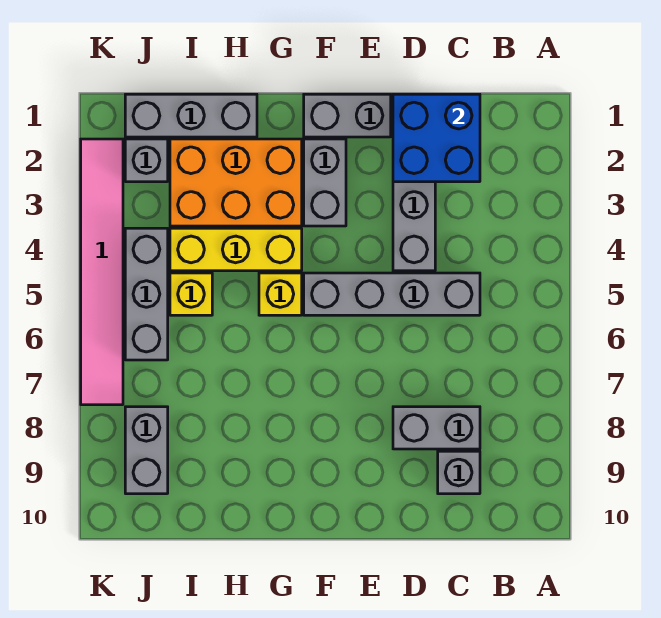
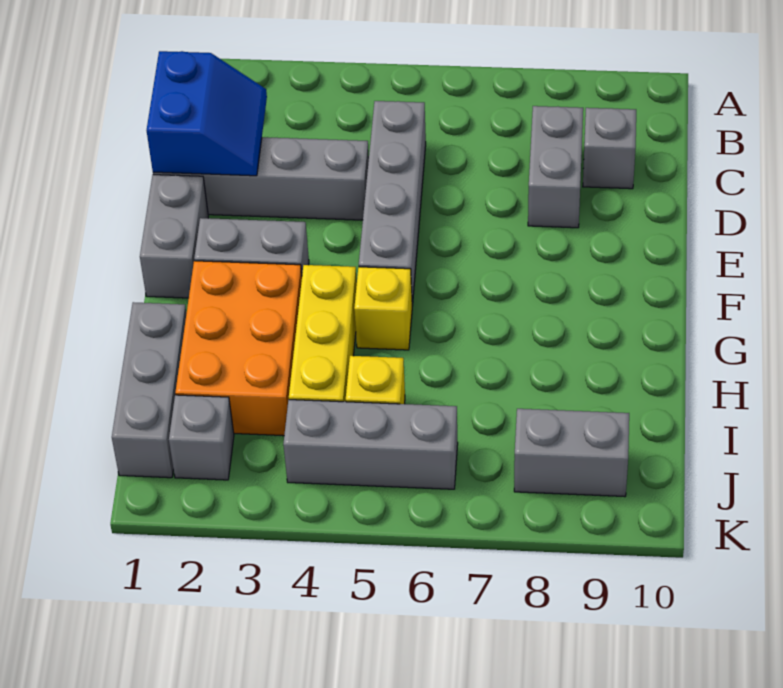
blue brick C1:D2 level 2 -> blue slope C1:D2 level 2 top 1
pink tile K2:K7 level 1 -> none

